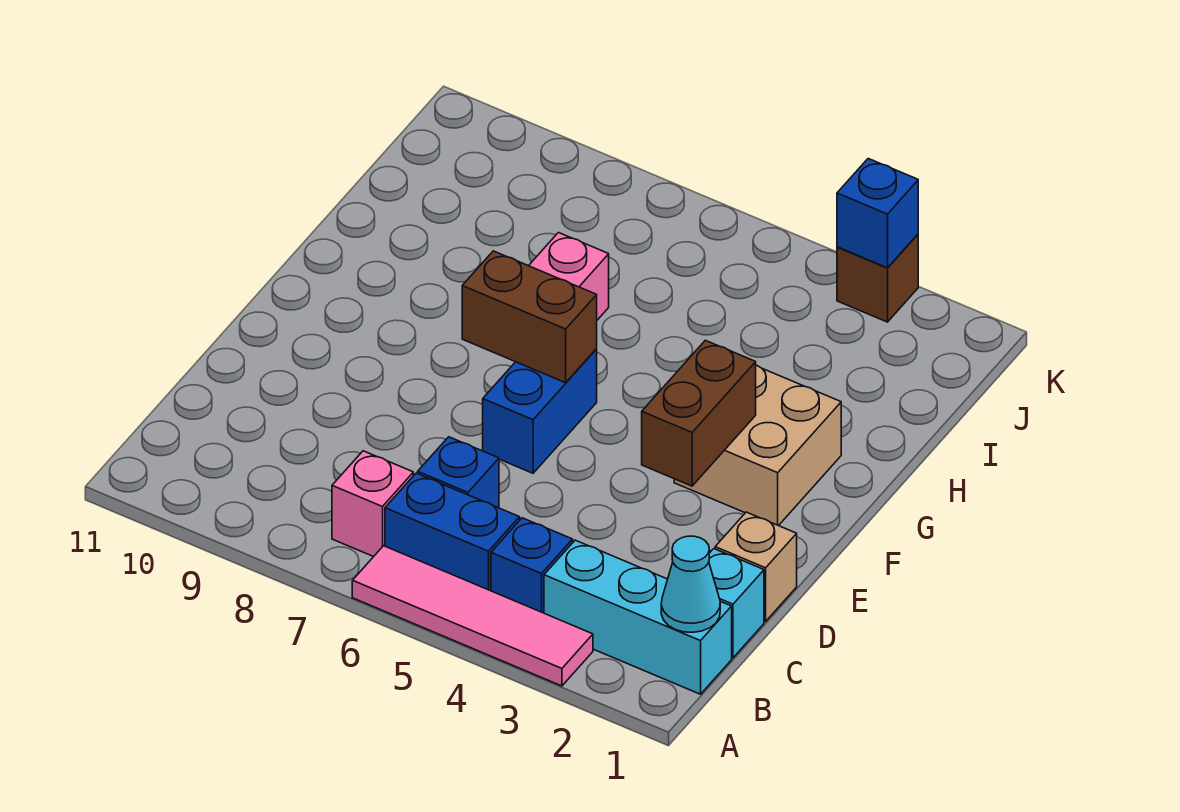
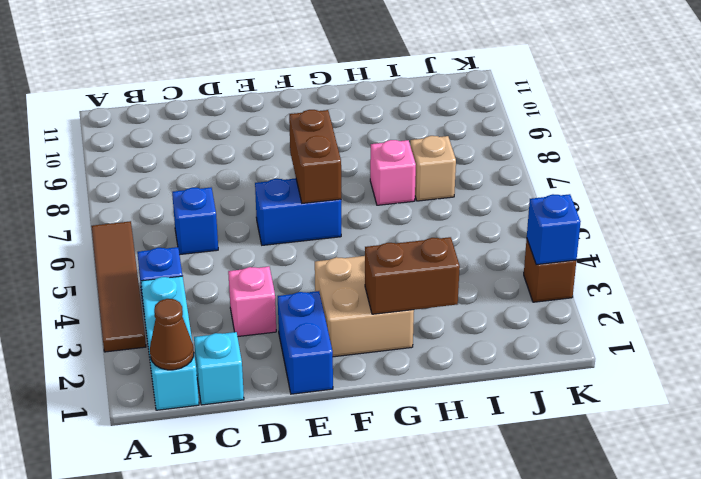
pink tile A3:A6 level 1 -> brown tile A3:A6 level 1
cyan cone B1 level 2 -> brown cone B1 level 2
blue brick B5:B6 level 1 -> blue brick E1:E2 level 1
pink brick B7 level 1 -> pink brick D3 level 1
tan brick D1 level 1 -> tan brick I7 level 1
brown brick E3:F3 level 2 -> brown brick G2:H2 level 2

